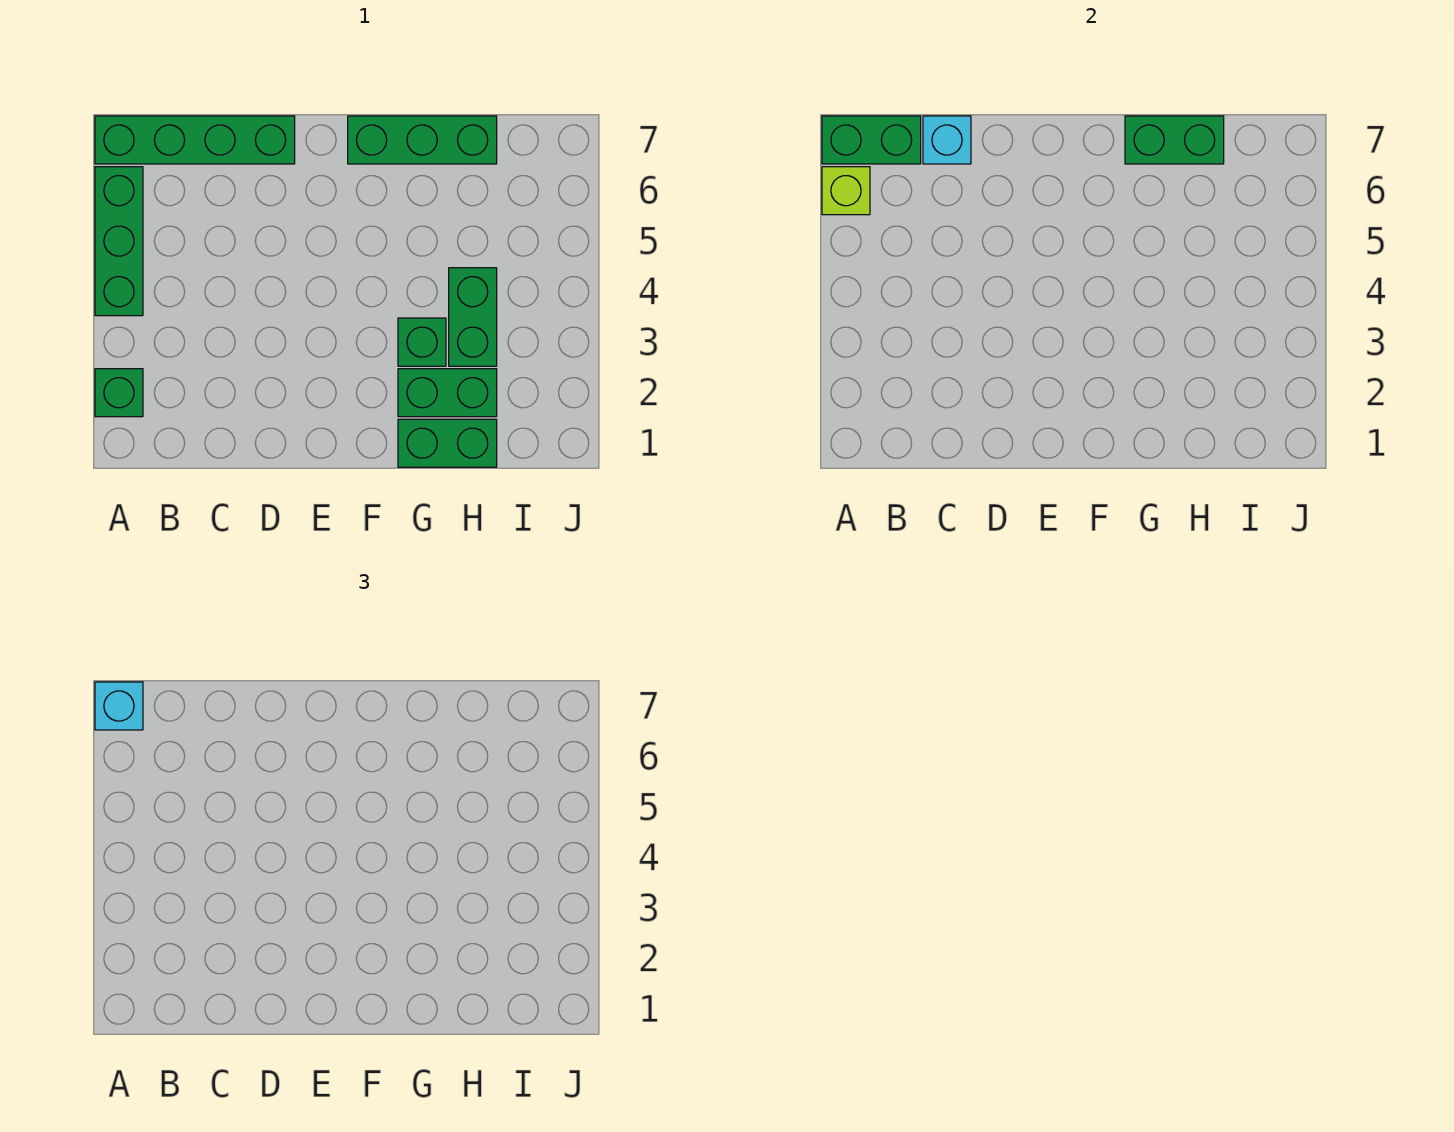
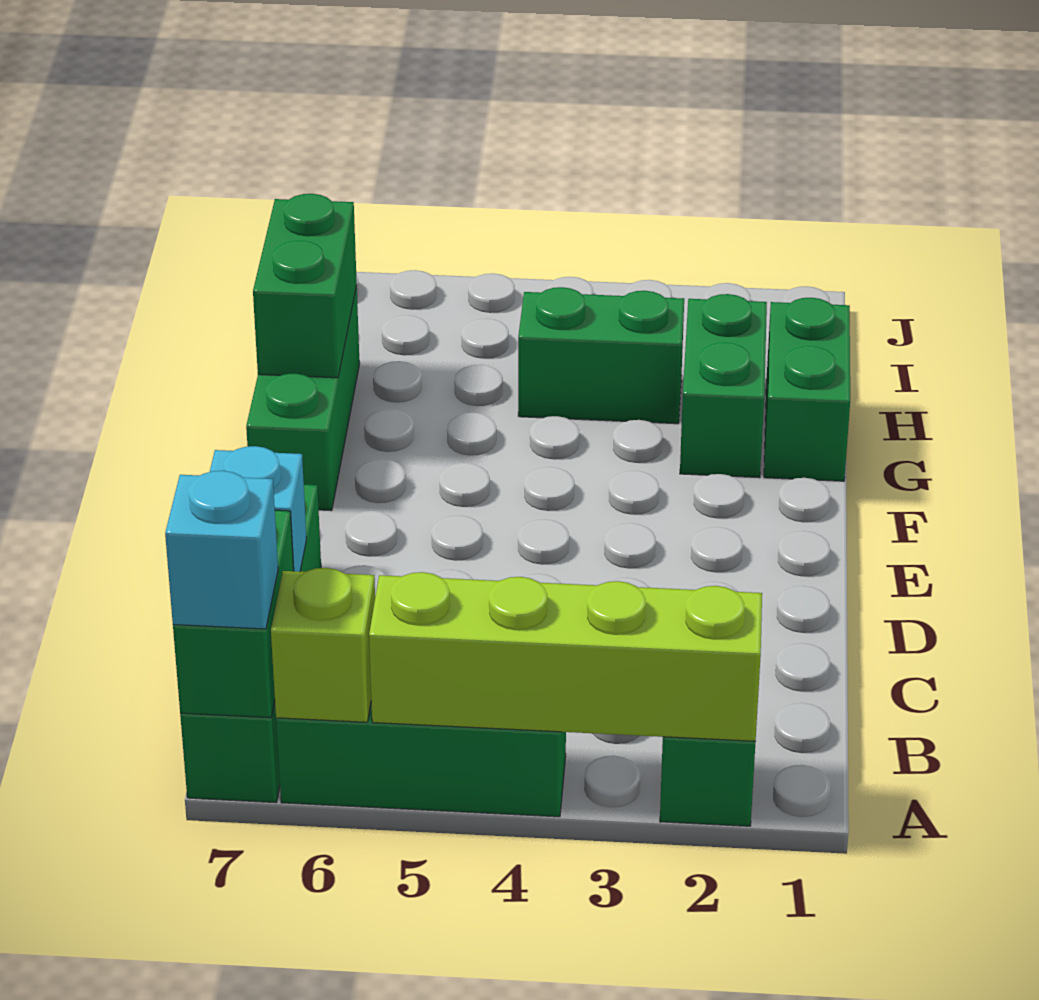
none -> lime brick A2:A5 level 2
green brick G3 level 1 -> none

